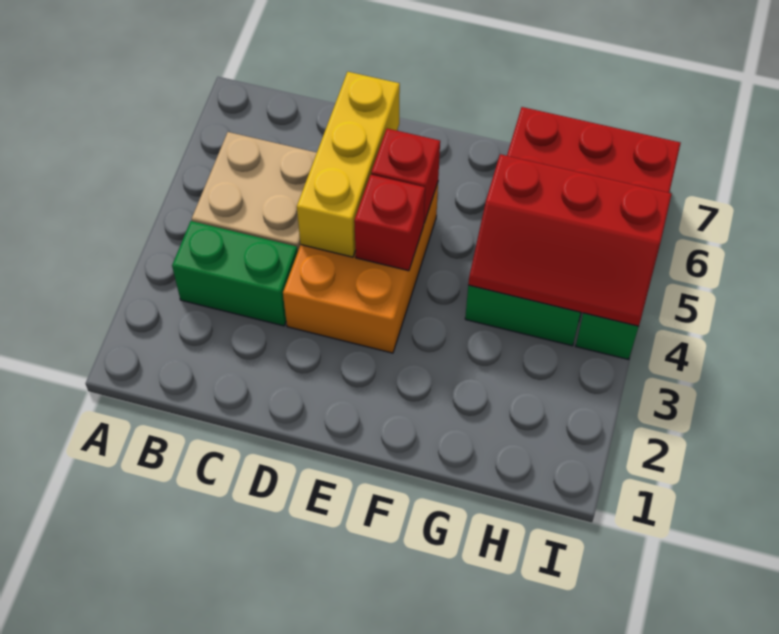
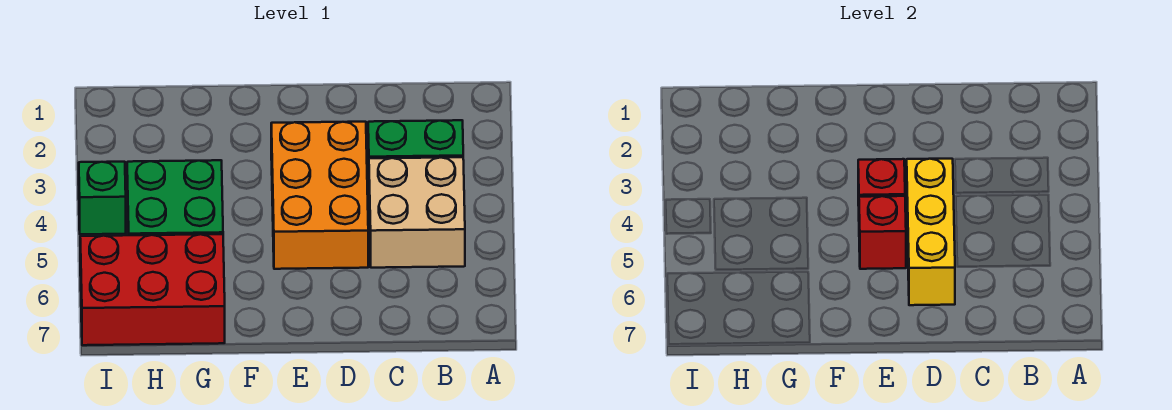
red slope G4:I5 level 2 top 5 -> none

